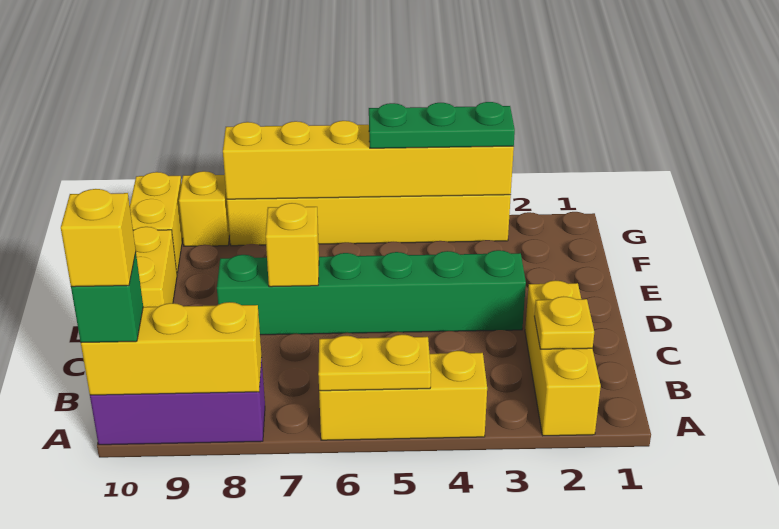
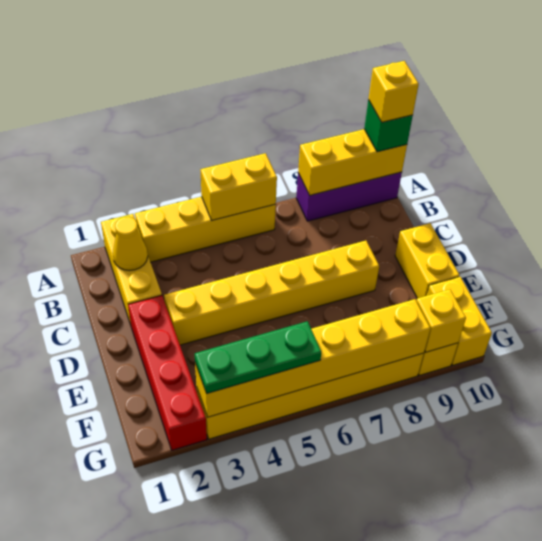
yellow brick A4:A6 level 1 -> yellow brick A3:A6 level 1
yellow plate A5:A6 level 2 -> yellow brick A5:A6 level 2
yellow plate B2 level 2 -> yellow cone B2 level 2
none -> red brick D2:G2 level 1
green brick D3:D8 level 1 -> yellow brick D3:D8 level 1
yellow brick D7 level 2 -> yellow brick G9 level 2

